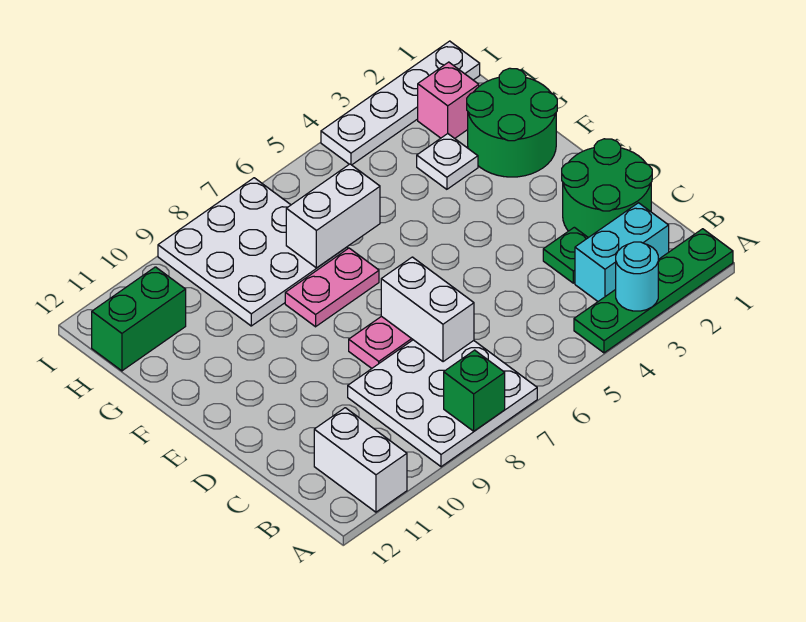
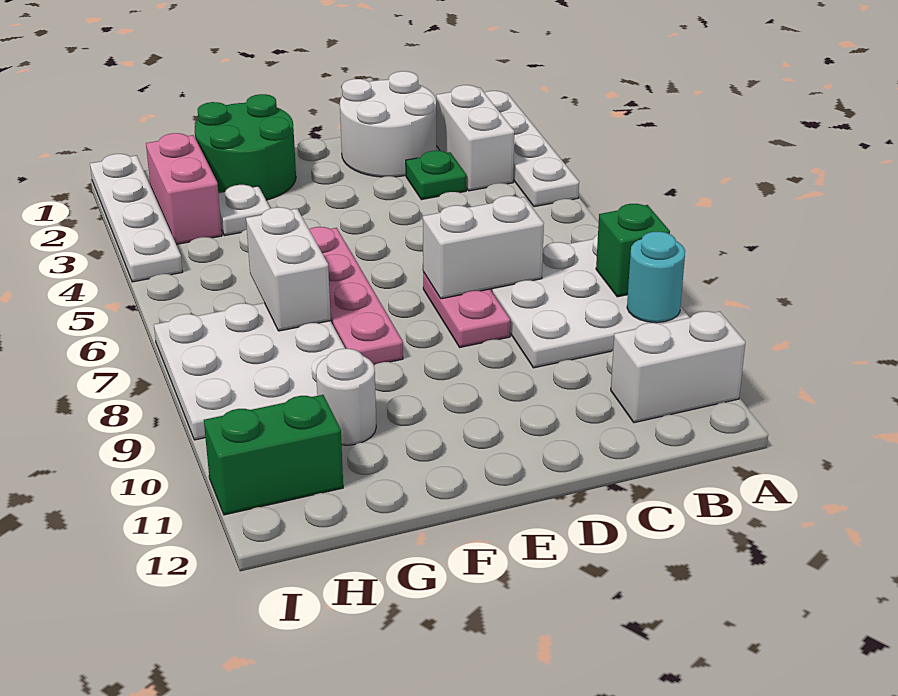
green plate A1:A4 level 1 -> white plate A1:A4 level 1
cyan round brick A3 level 2 -> cyan round brick A9 level 2
cyan brick B2:B3 level 1 -> white brick B2:B3 level 1
green round brick C1:D2 level 1 -> white round brick C1:D2 level 1
pink plate F7:F8 level 1 -> pink plate F5:F8 level 1
none -> white round brick G10 level 1
pink brick H2 level 1 -> pink brick H2:H3 level 1
green brick H11:H12 level 1 -> green brick H11:I11 level 1

